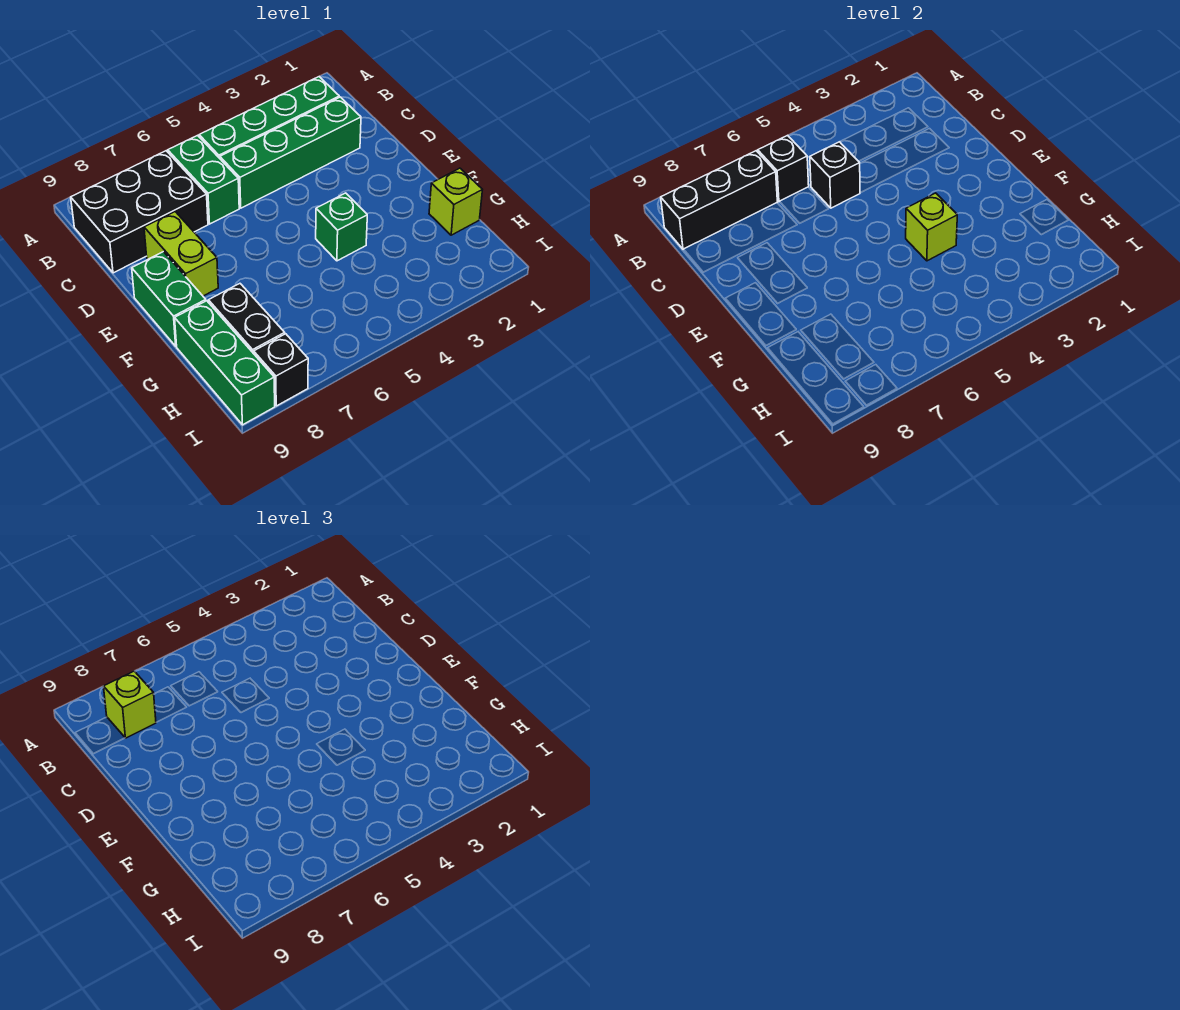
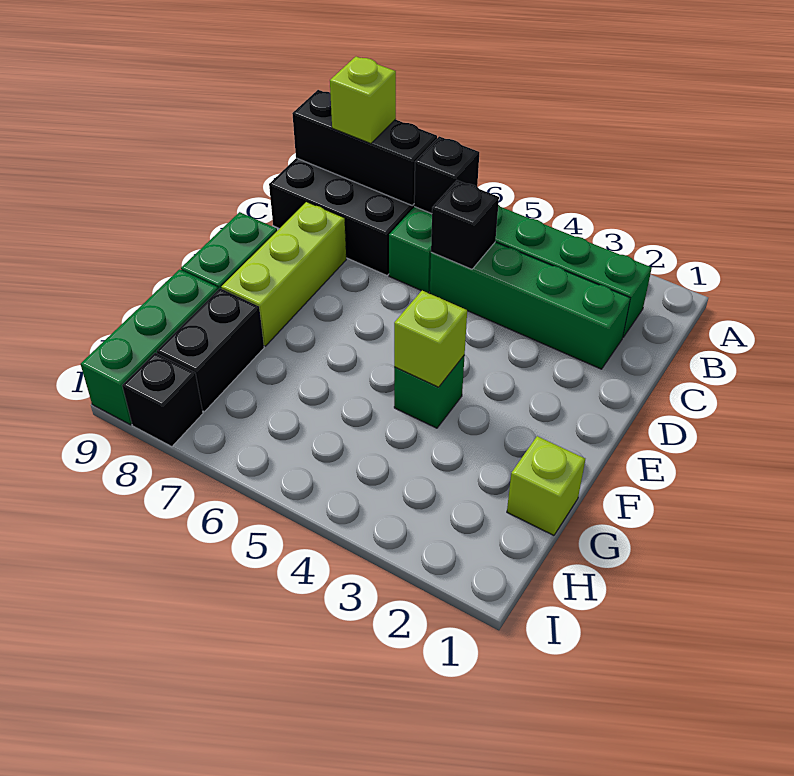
lime brick D8:E8 level 1 -> lime brick D8:F8 level 1

